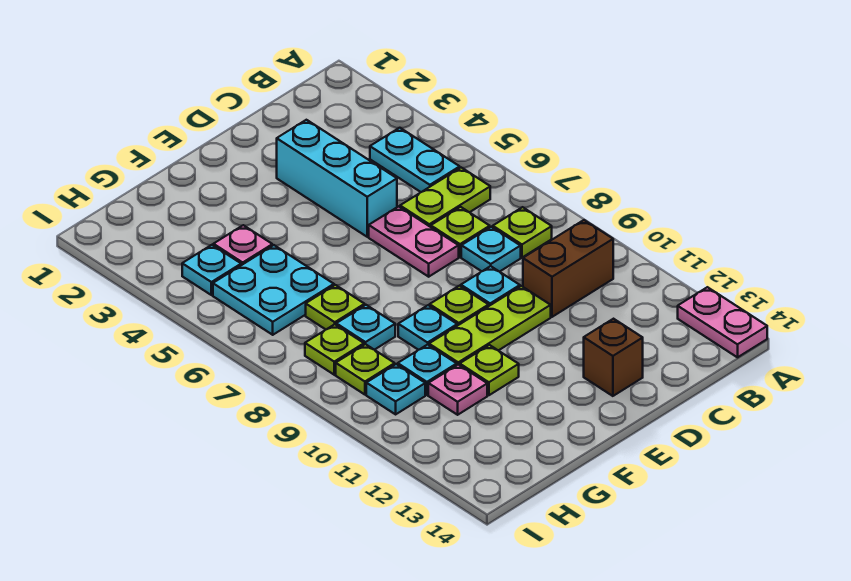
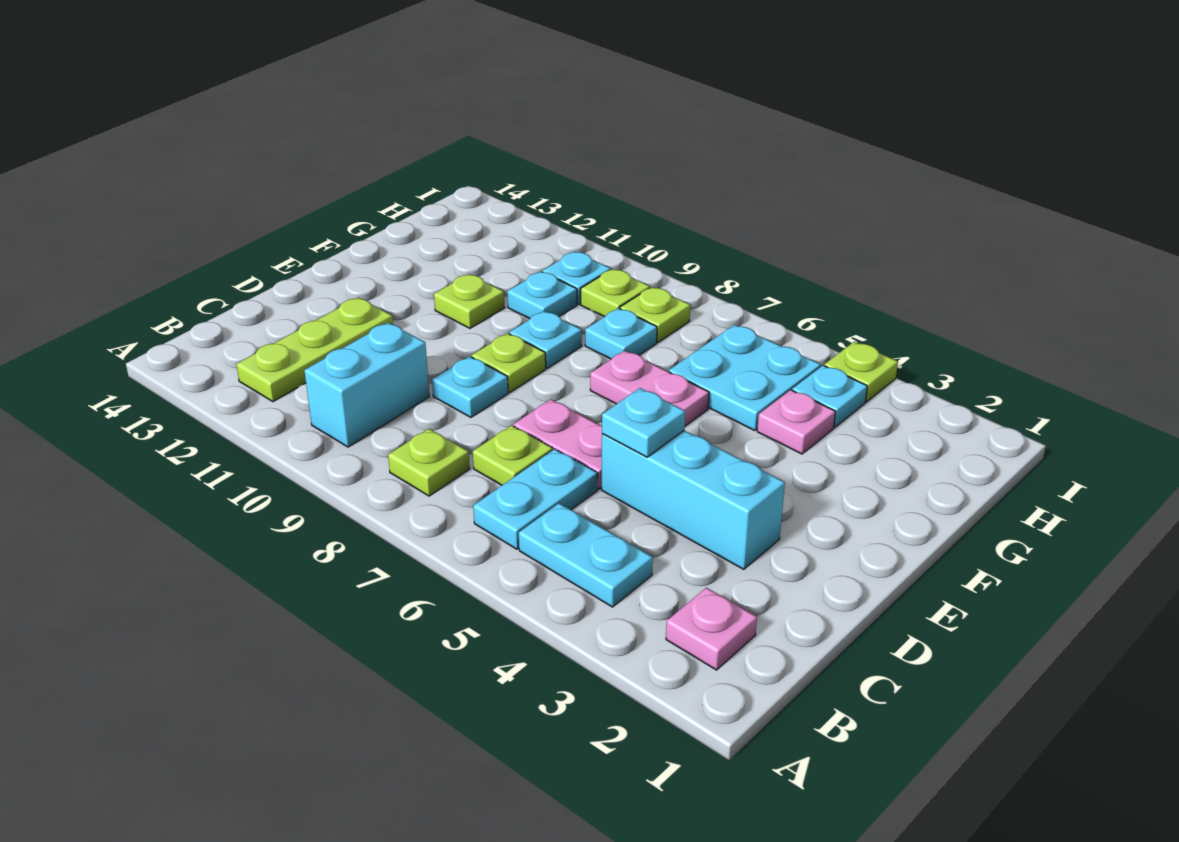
pink plate A13:A14 level 1 -> pink plate F6:F7 level 1
lime plate B6:C6 level 1 -> cyan plate B6:C6 level 1
brown brick B10:C10 level 1 -> cyan brick B10:C10 level 1
cyan plate C8 level 1 -> cyan plate D5 level 2
lime plate D10:F10 level 1 -> lime plate B12:D12 level 1
brown brick D13 level 1 -> none
lime plate G7 level 1 -> lime plate I4 level 1
pink plate G11 level 1 -> pink plate B2 level 1

